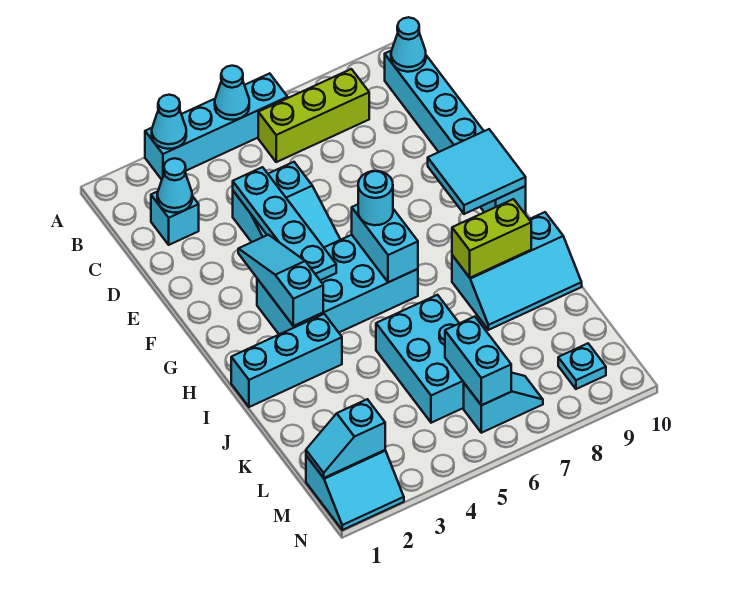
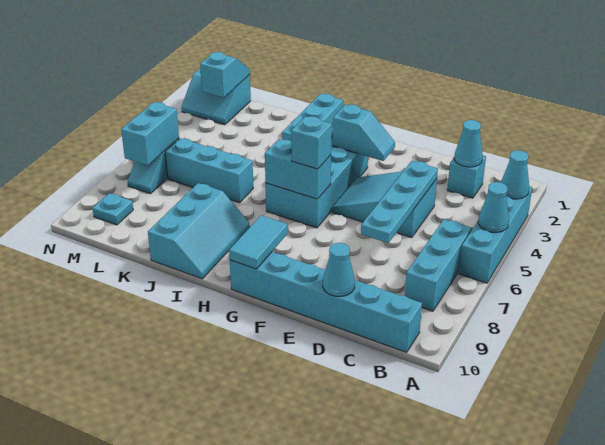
lime brick B6:B8 level 1 -> cyan brick B6:B8 level 1
cyan cone B10 level 2 -> cyan cone D10 level 2
cyan plate D4:G4 level 2 -> cyan plate D4:D7 level 2
cyan slope F3:H3 level 2 top H -> cyan slope F3:G3 level 2 top G
cyan tile F9:G10 level 2 -> cyan tile G9:G10 level 2
cyan round brick G6 level 3 -> cyan brick G6 level 3
cyan slope I8:J10 level 1 top I -> cyan slope I8:J10 level 1 top J
lime brick I8:I9 level 2 -> none
cyan brick J5:L6 level 1 -> cyan brick J6:L6 level 1
cyan brick L6:M6 level 2 -> cyan brick M6:M7 level 2
cyan slope M1:N2 level 1 top M -> cyan slope M1:N2 level 1 top 1

